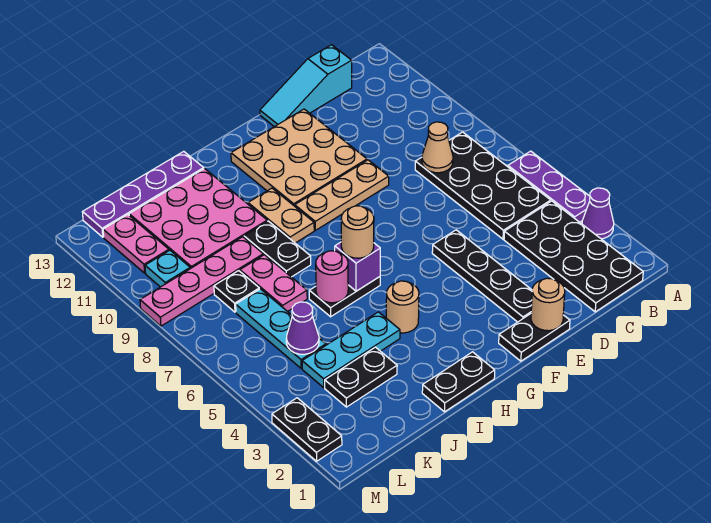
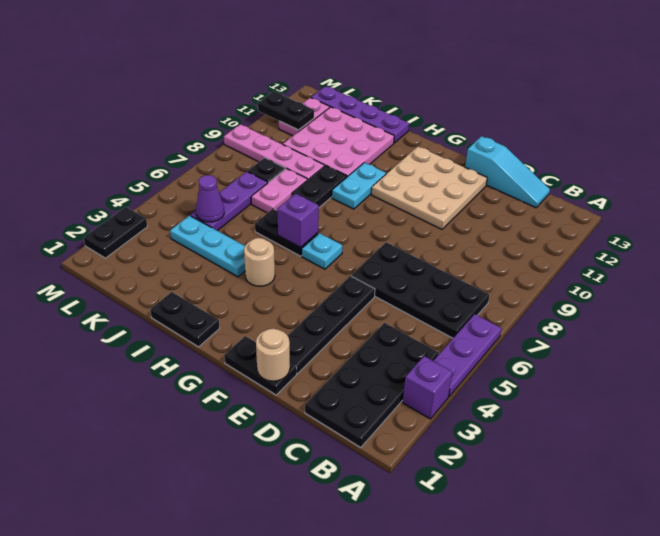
purple cone A3 level 1 -> purple brick A3 level 1
black plate B5:C8 level 1 -> black plate B6:E7 level 1
tan cone C8 level 2 -> none
cyan slope C13:E13 level 1 top C -> cyan slope C13:E13 level 1 top E
tan plate E9:G9 level 1 -> none
tan round brick H6 level 3 -> none
tan plate H9:H10 level 1 -> cyan plate H9:H10 level 1
pink round brick I6 level 2 -> none
black plate J3:K3 level 1 -> black plate L11:M11 level 2
cyan plate K5:K7 level 1 -> purple plate K5:K7 level 1
cyan plate L10 level 1 -> cyan plate G6 level 1

